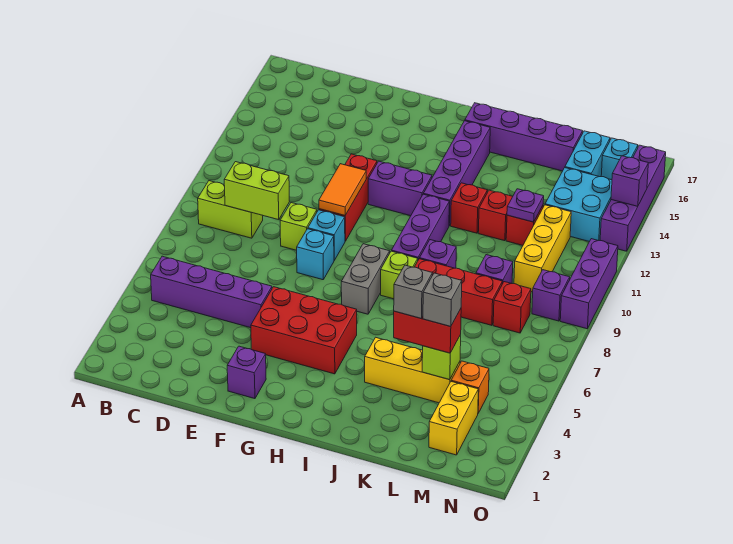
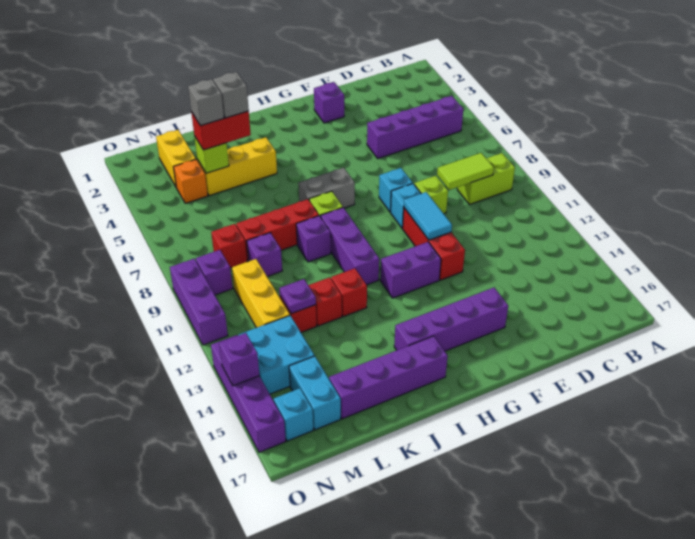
lime brick C9:D9 level 2 -> lime tile C9:D9 level 2
red brick F4:H5 level 1 -> none
orange tile F10:F11 level 2 -> cyan tile F10:F11 level 2
grey brick H7:H8 level 1 -> grey brick H7:I7 level 1
purple brick I12:I15 level 1 -> purple brick F15:I15 level 1

